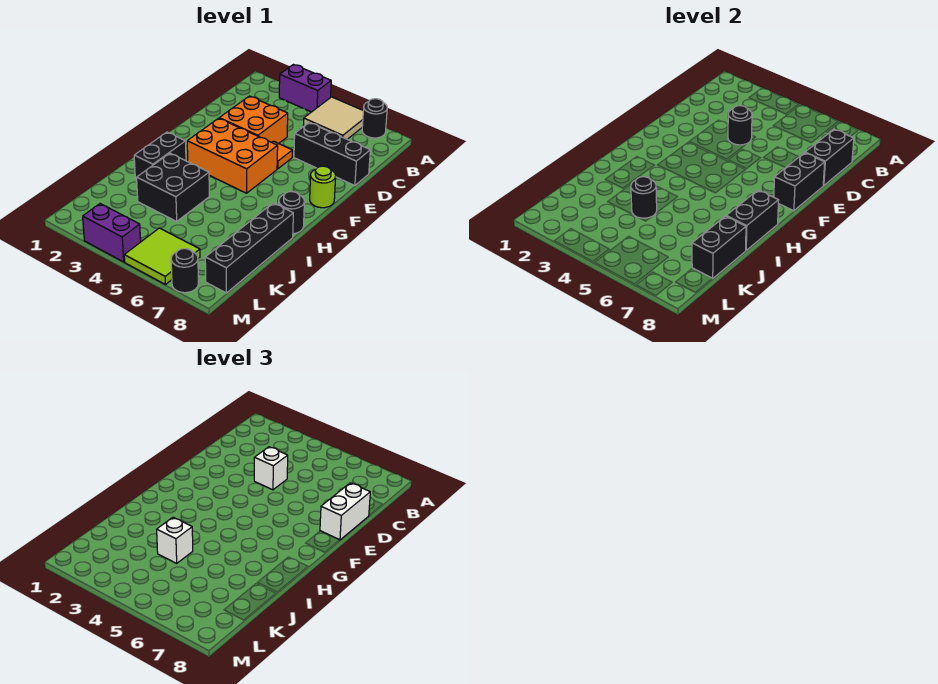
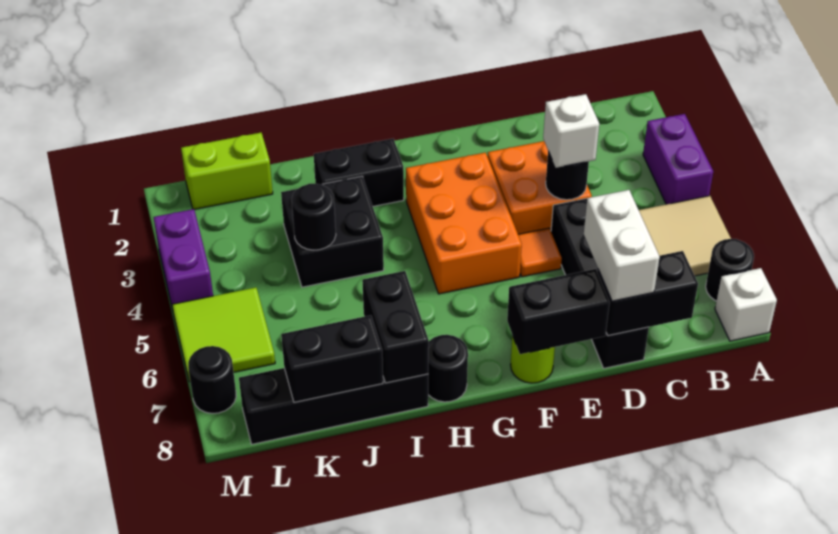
black brick D6:D8 level 1 -> black brick D5:D8 level 1
white brick D8:E8 level 3 -> white brick D7:D8 level 3
black brick H8:I8 level 2 -> black brick I7:I8 level 2
white brick J4 level 3 -> white brick A8 level 1
none -> lime brick K1:L1 level 1

